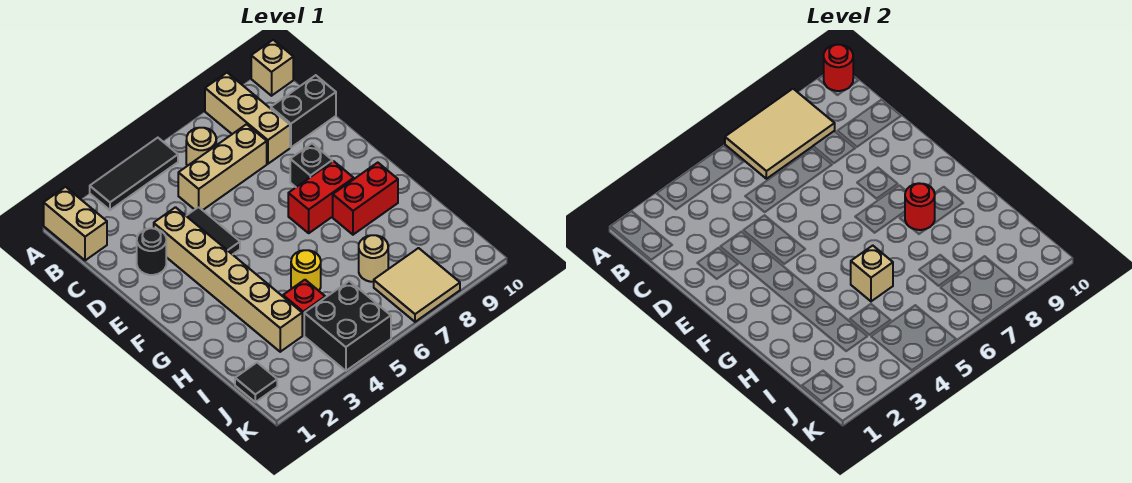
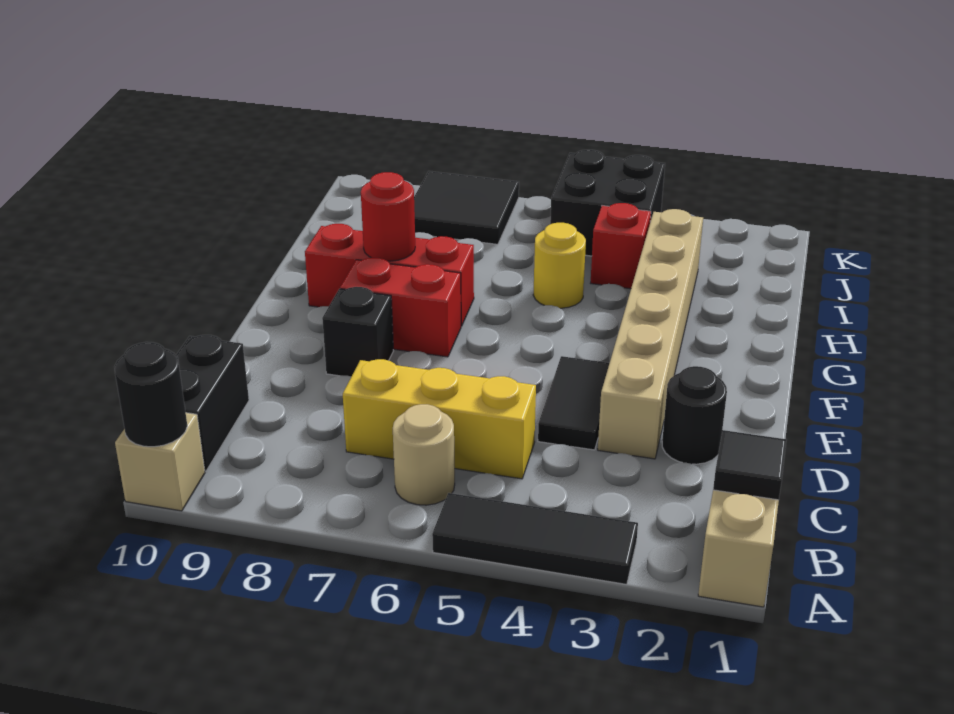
tan tile A6:B8 level 2 -> none
tan brick A8:C8 level 1 -> none
red round brick A10 level 2 -> black round brick A10 level 2
tan brick C5:C7 level 1 -> yellow brick C5:C7 level 1
black brick C9:C10 level 1 -> black brick B10:C10 level 1
red brick G8:G9 level 1 -> red brick G7:G9 level 1
tan brick H5 level 2 -> none
tan round brick I7 level 1 -> none
black tile J1 level 1 -> black tile B1 level 2
tan tile J7:K8 level 1 -> black tile J7:K8 level 1

